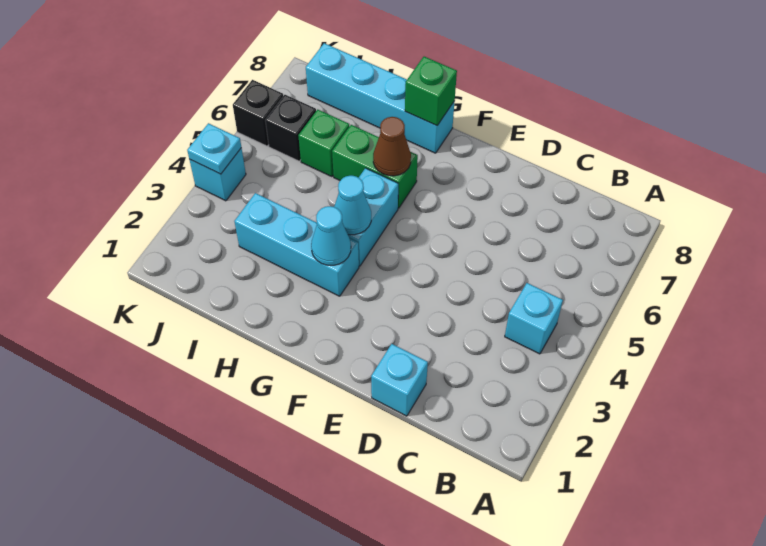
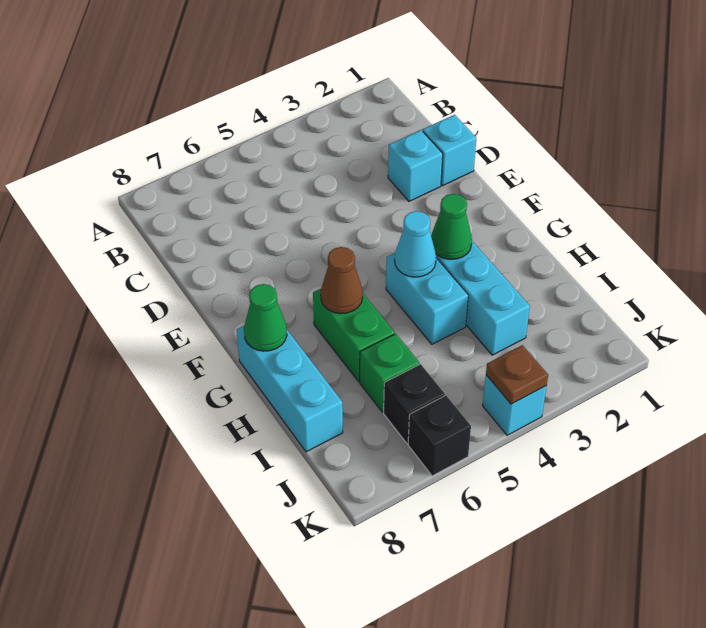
cyan brick B4 level 1 -> cyan brick D2 level 1
cyan cone G3 level 2 -> green cone G3 level 2
cyan brick G4:G5 level 1 -> cyan brick G4:H4 level 1
cyan brick G8:J8 level 1 -> cyan brick G8:I8 level 1
green brick G8 level 2 -> green cone G8 level 2
cyan plate K4 level 2 -> brown plate K4 level 2

